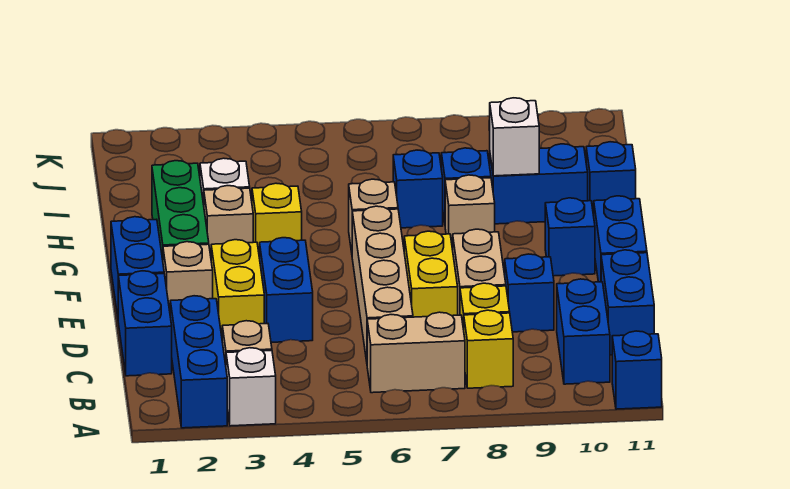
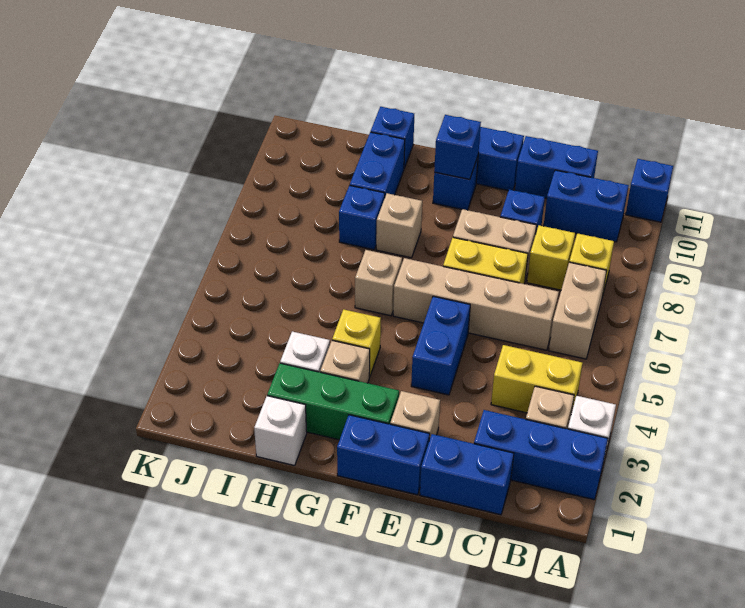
yellow brick D3:E3 level 1 -> yellow brick B4:C4 level 1
blue brick D4:E4 level 1 -> blue brick E4:E5 level 1
blue brick H7 level 1 -> blue brick F10 level 2
white brick H9 level 2 -> white brick H1 level 1

